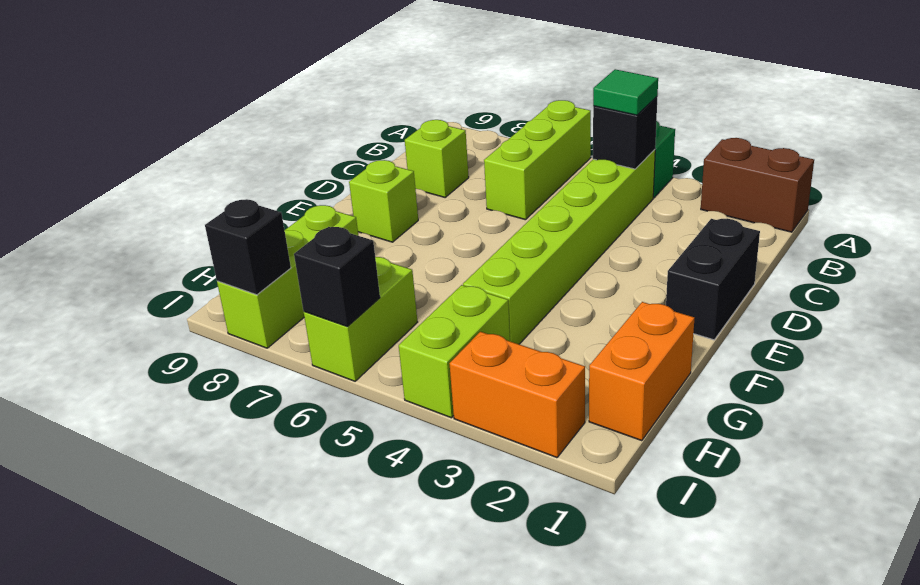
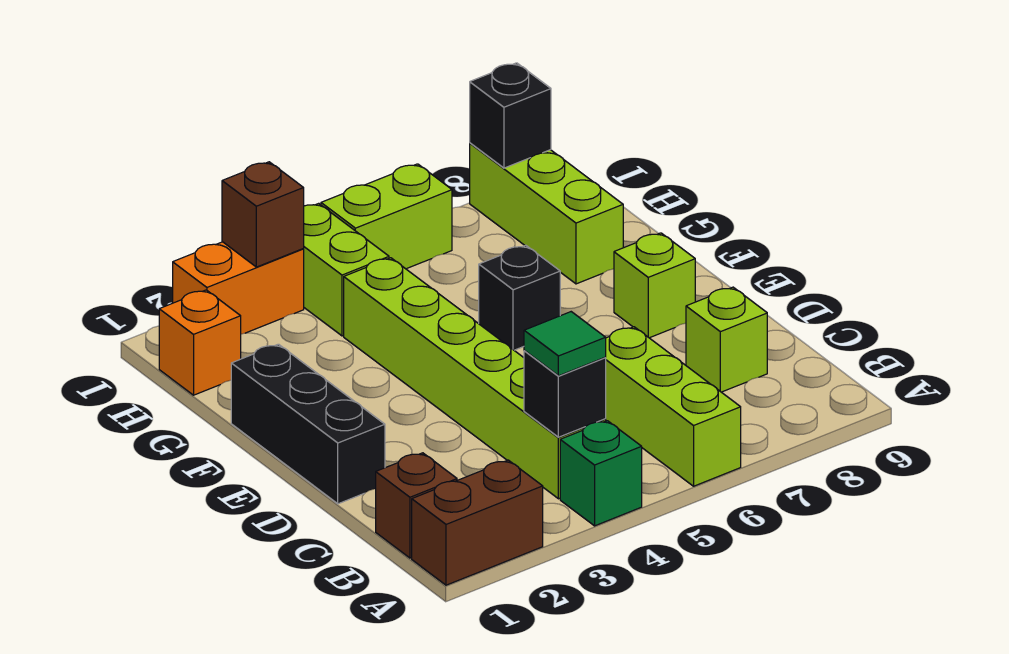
none -> brown brick B1 level 1
black brick D1:E1 level 1 -> black brick D1:F1 level 1
orange brick G1:H1 level 1 -> orange brick H1 level 1
lime brick H6:I6 level 1 -> lime brick I5:I6 level 1
none -> brown brick I3 level 2
black brick I6 level 2 -> black brick F6 level 1

